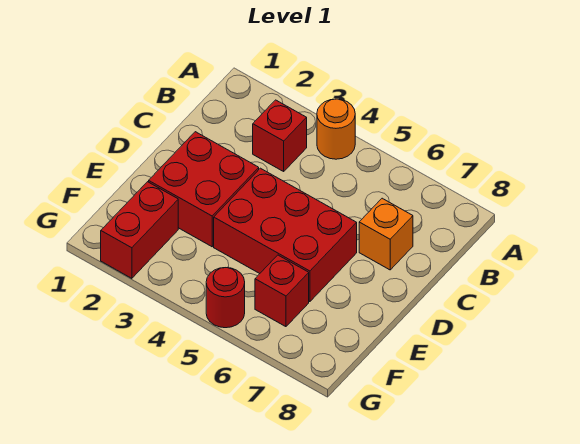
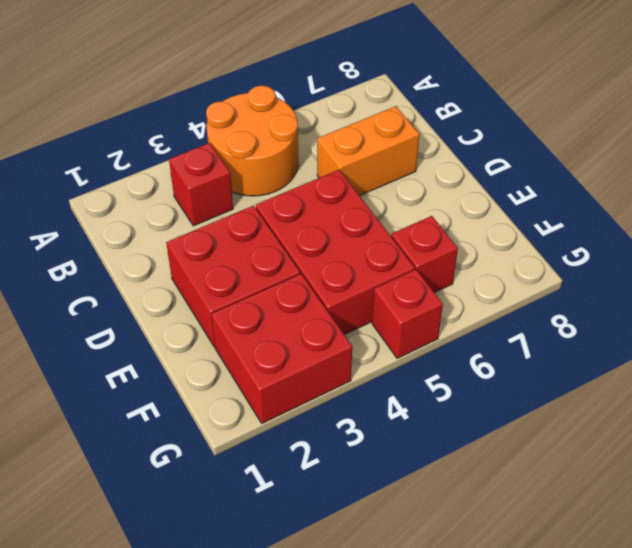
orange round brick A4 level 1 -> orange round brick A4:B5 level 1
orange brick C7 level 1 -> orange brick C6:C7 level 1
red brick D4:E6 level 1 -> red brick D4:F5 level 1
red brick F2:G2 level 1 -> red brick F2:G3 level 1
red round brick G5 level 1 -> red brick G5 level 1

